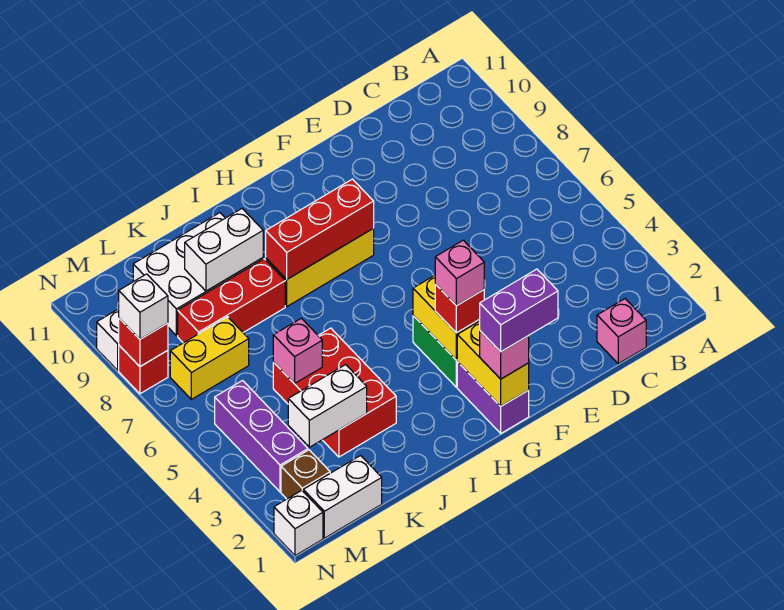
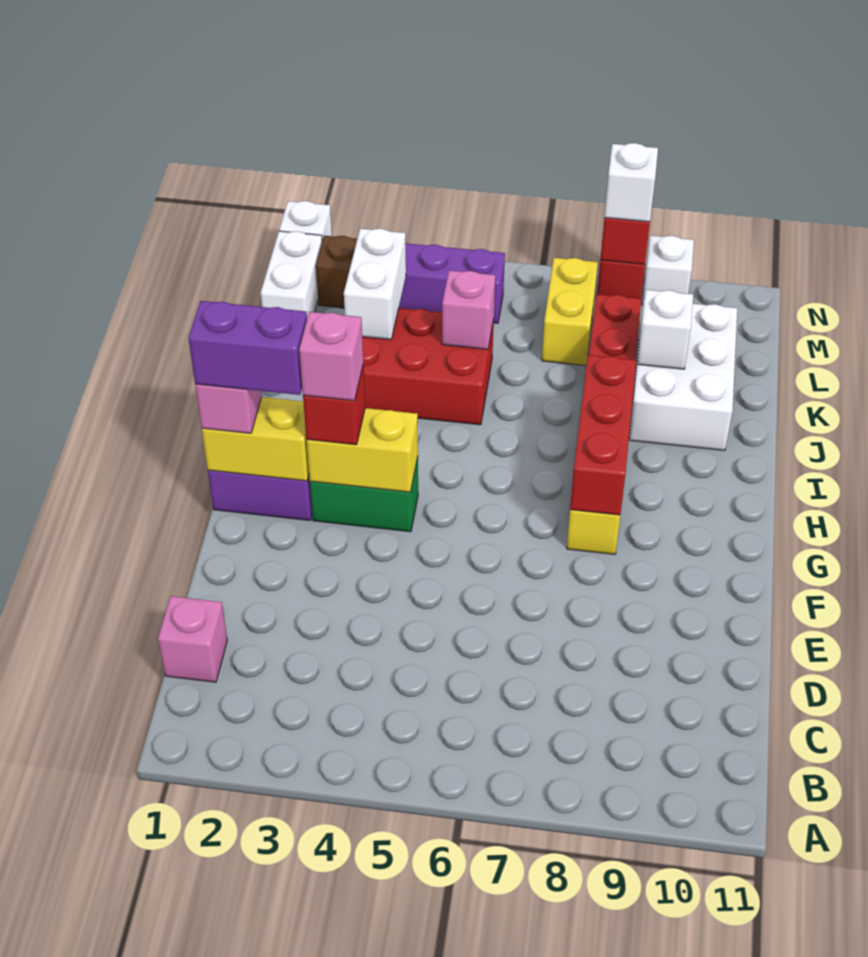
purple brick F1:G1 level 4 -> purple brick G1:G2 level 4
white brick J9:K9 level 2 -> white brick K9 level 2

